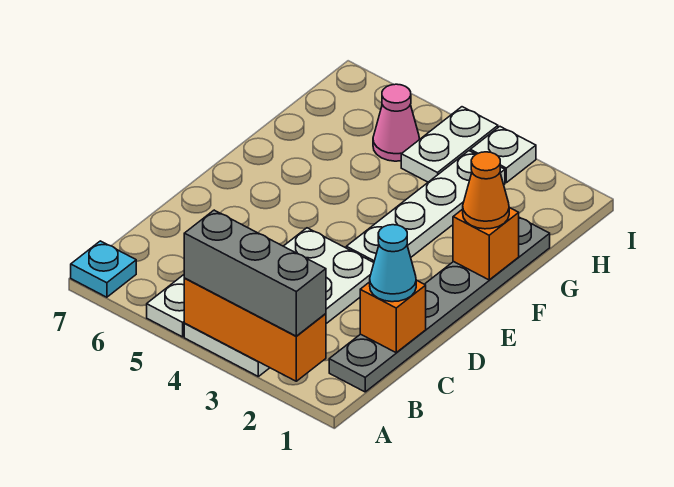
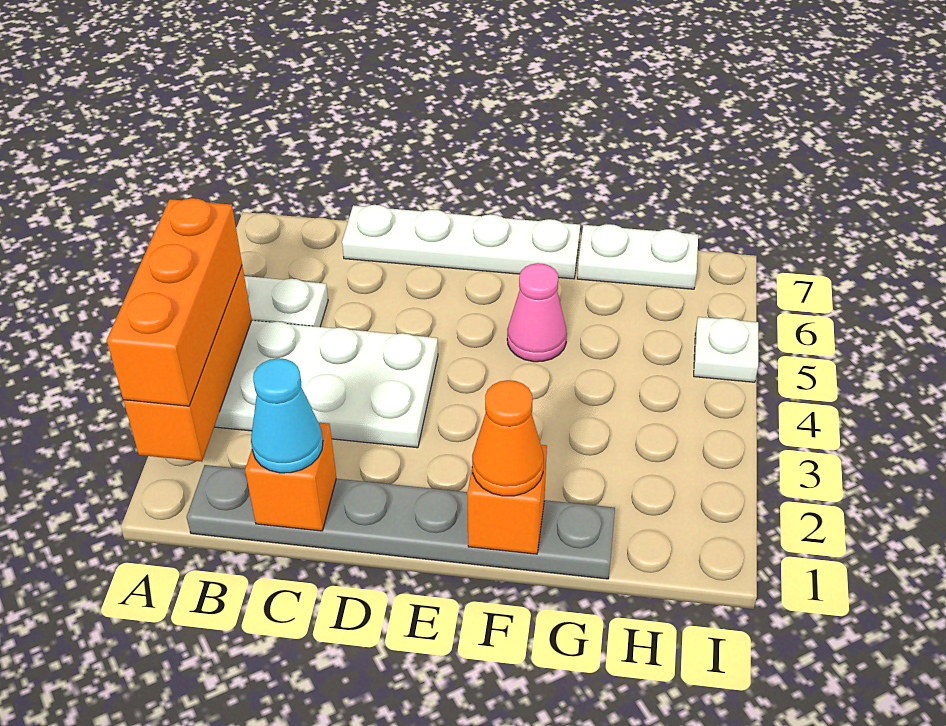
grey brick A2:A4 level 3 -> orange brick A2:A4 level 3
cyan plate A7 level 1 -> none
white plate E3:H3 level 1 -> white plate C7:F7 level 1
white plate H4:I4 level 1 -> white plate G7:H7 level 1
pink cone H5 level 1 -> pink cone F5 level 1
white plate I3 level 1 -> white plate I5 level 1

